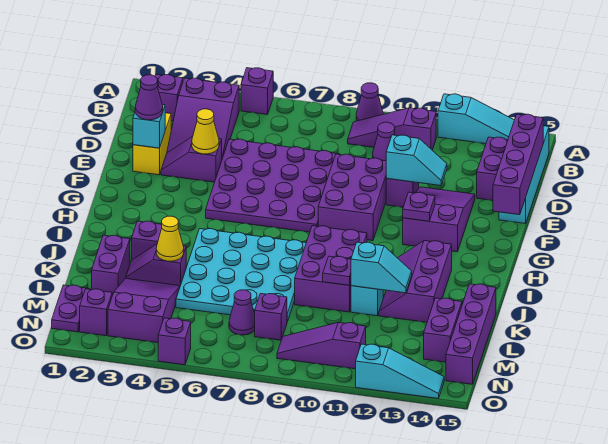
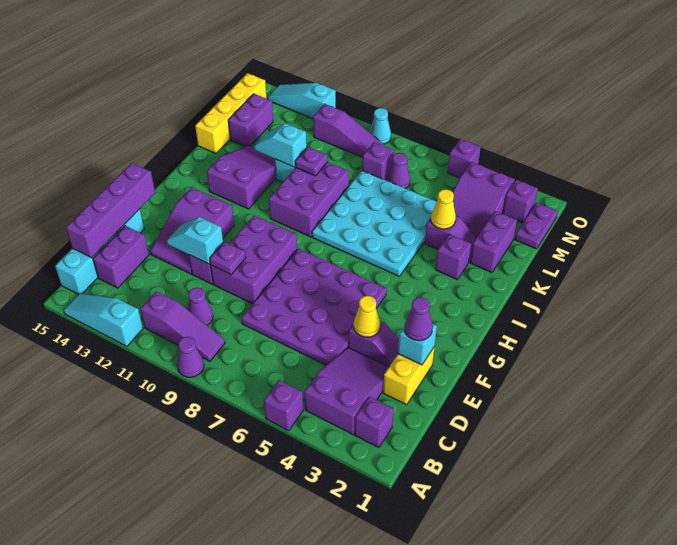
purple plate G12 level 2 -> purple plate E10 level 2
purple slope I12:K13 level 1 top 13 -> purple slope I12:K13 level 1 top I
purple brick K15:N15 level 1 -> yellow brick K15:N15 level 1
none -> cyan cone O9 level 1

